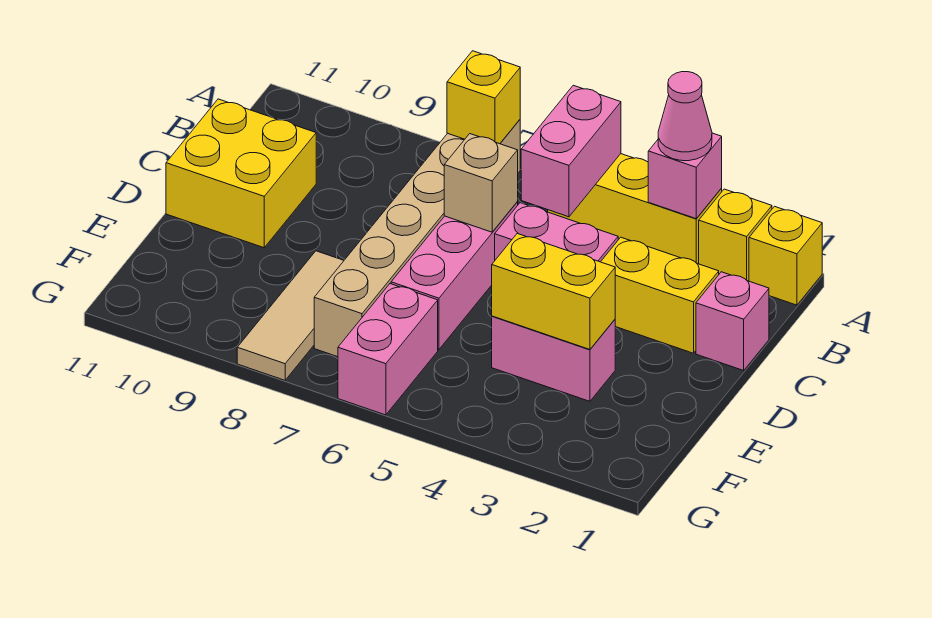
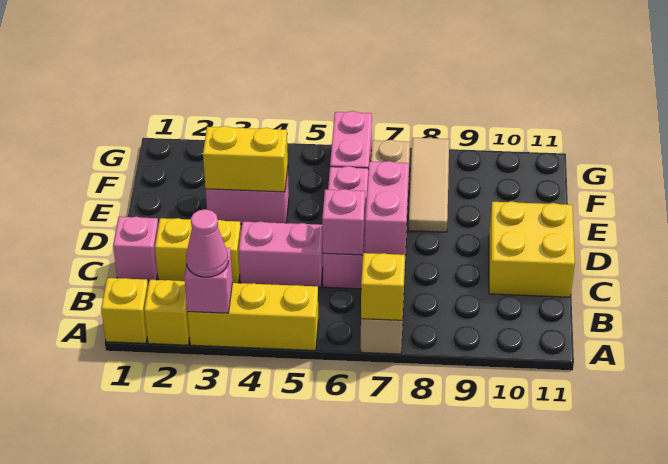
pink brick A5:B5 level 2 -> pink brick C7:D7 level 2
tan brick C6 level 2 -> pink brick C6 level 2

